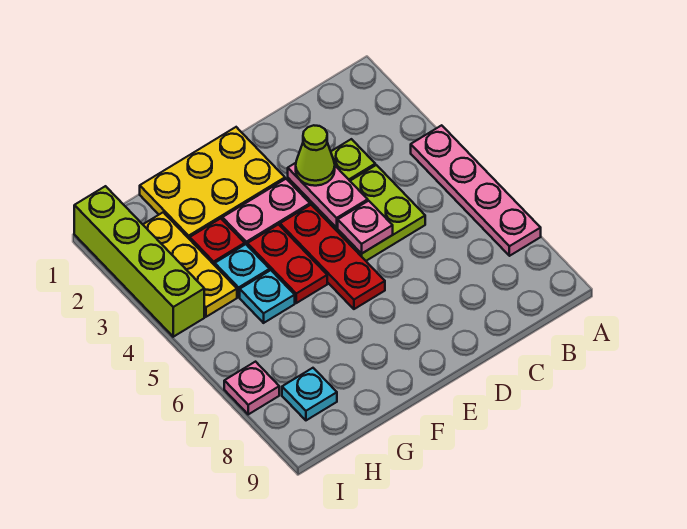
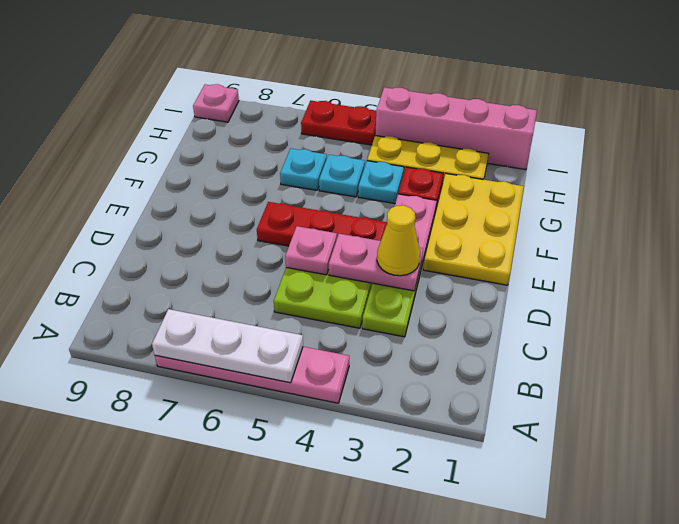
none -> white plate A5:A7 level 2
lime cone D3 level 3 -> yellow cone D3 level 3
red plate F4:F5 level 1 -> red plate I5:I6 level 1
cyan plate H8 level 1 -> cyan plate G6 level 1
lime brick I1:I4 level 1 -> pink brick I1:I4 level 1
pink plate I7 level 1 -> pink plate I9 level 1

